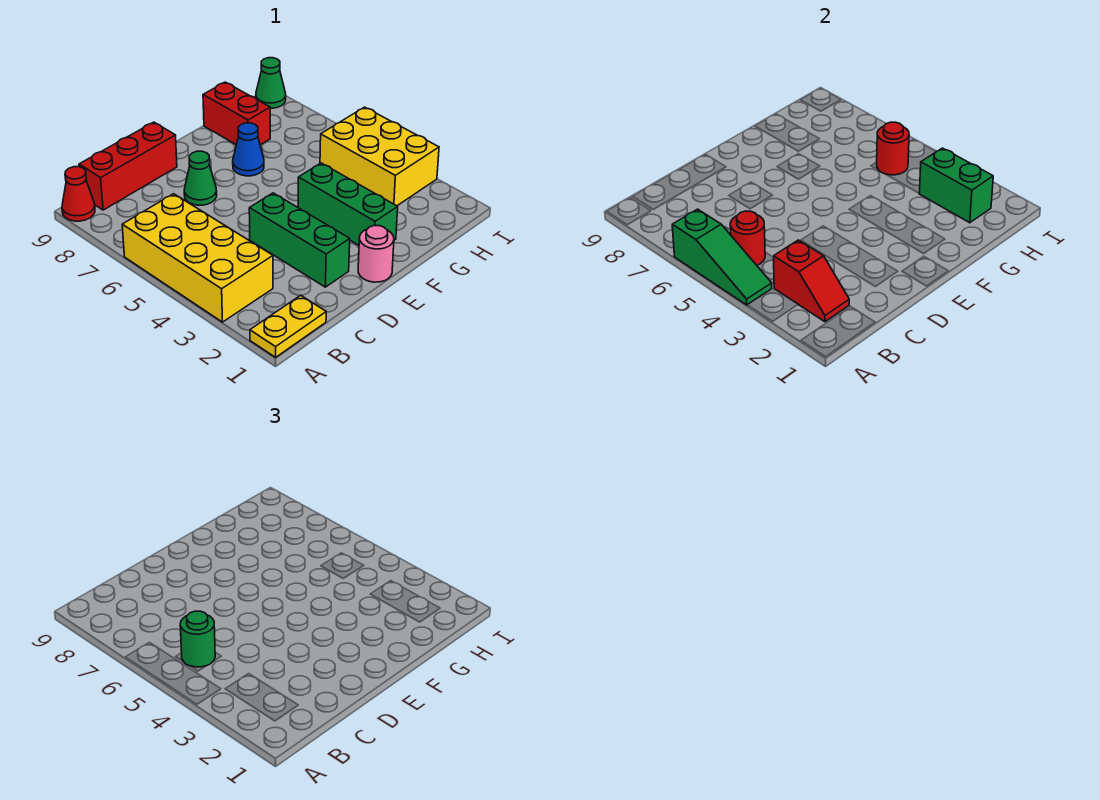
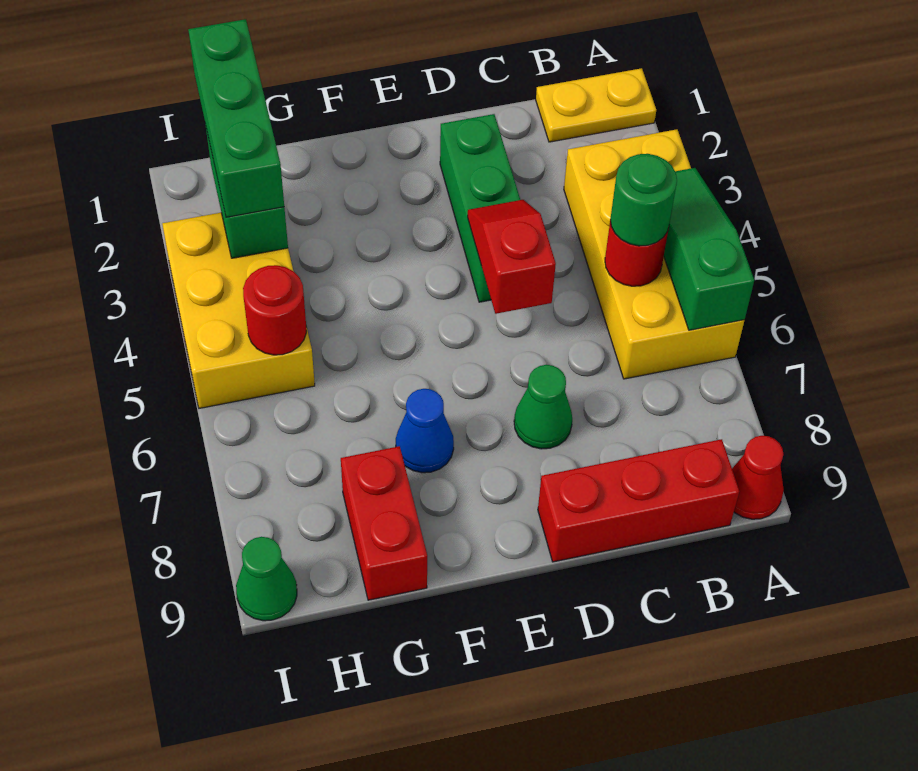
red slope B2:B3 level 2 top 3 -> red slope D4:D5 level 2 top 5
pink round brick E1 level 1 -> none
green brick F2:F4 level 1 -> green brick H1:H3 level 3

